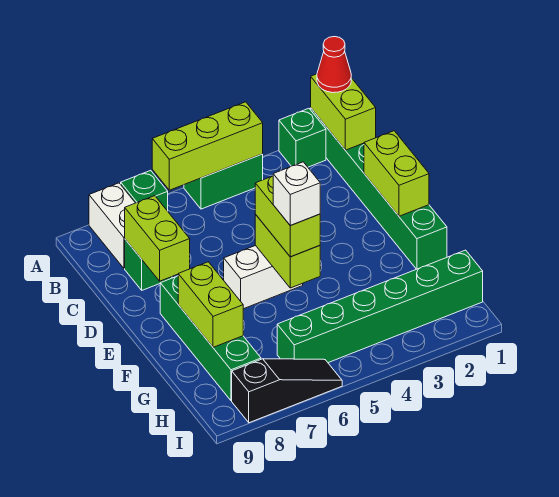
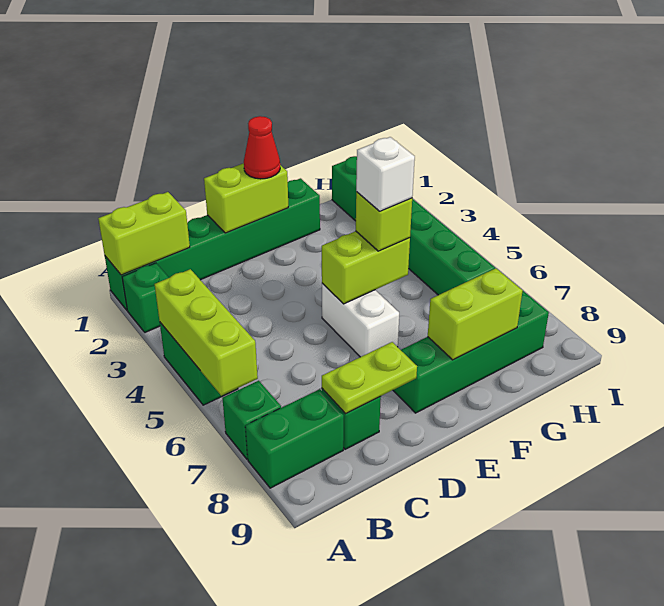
red cone A1 level 3 -> red cone E1 level 3
white brick A8:B8 level 1 -> green brick A8:B8 level 1
lime brick C8:D8 level 2 -> lime plate C8:D8 level 2
lime brick E5:F5 level 3 -> lime brick F5 level 3
black slope I6:I8 level 1 top 8 -> none

